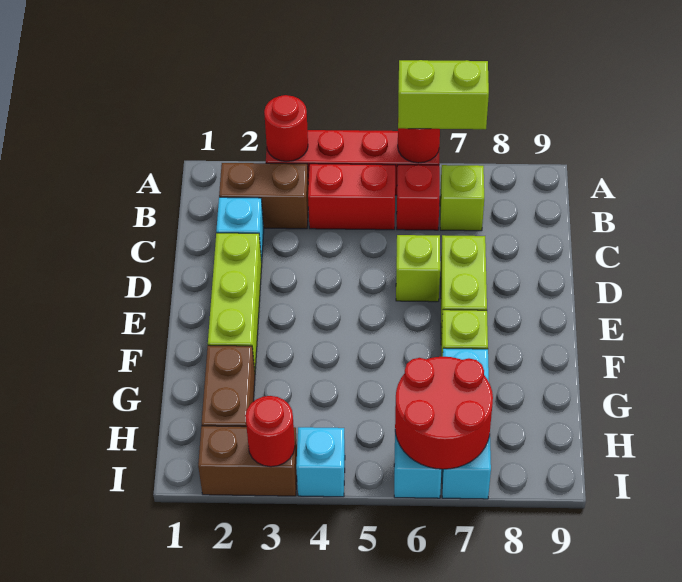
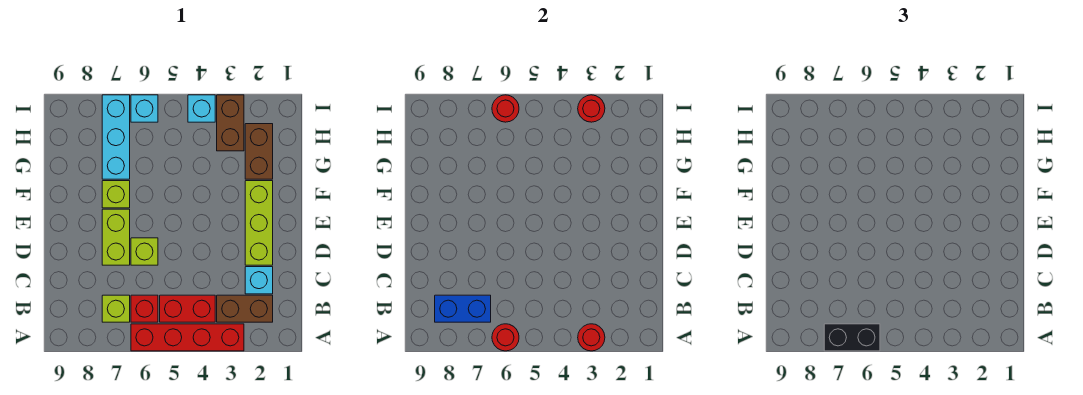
lime brick A6:A7 level 3 -> black brick A6:A7 level 3
none -> blue brick B7:B8 level 2
red round brick H6:I7 level 2 -> red round brick I6 level 2
brown brick I2:I3 level 1 -> brown brick H3:I3 level 1

